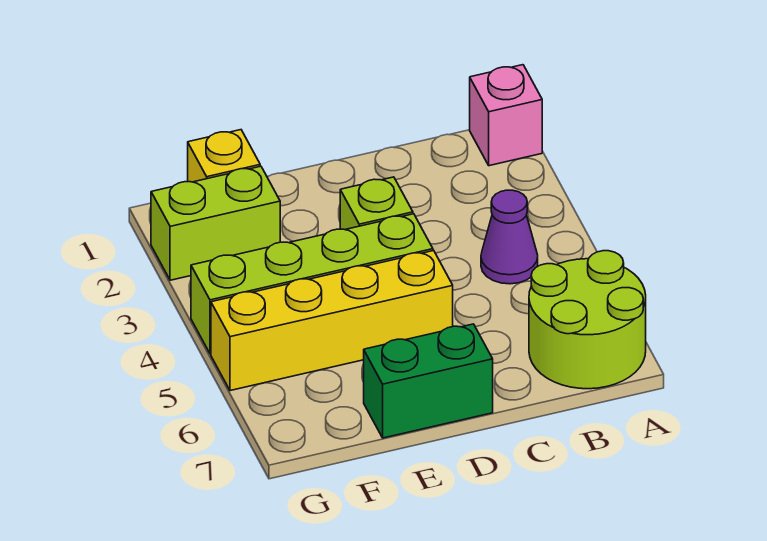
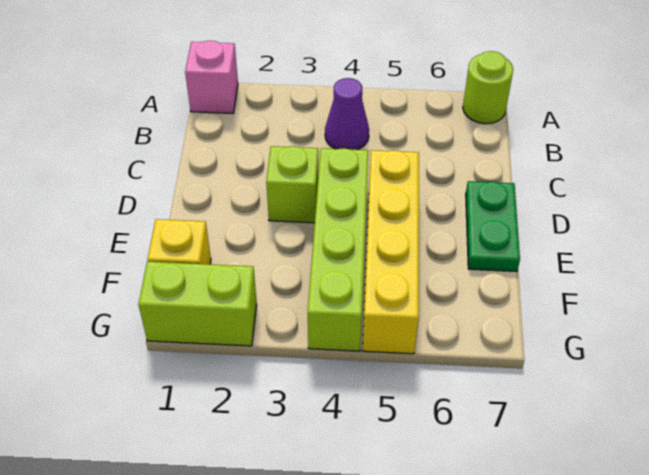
lime round brick A6:B7 level 1 -> lime round brick A7 level 1
green brick D7:E7 level 1 -> green plate D7:E7 level 1
lime brick F2:G2 level 1 -> lime brick G1:G2 level 1

